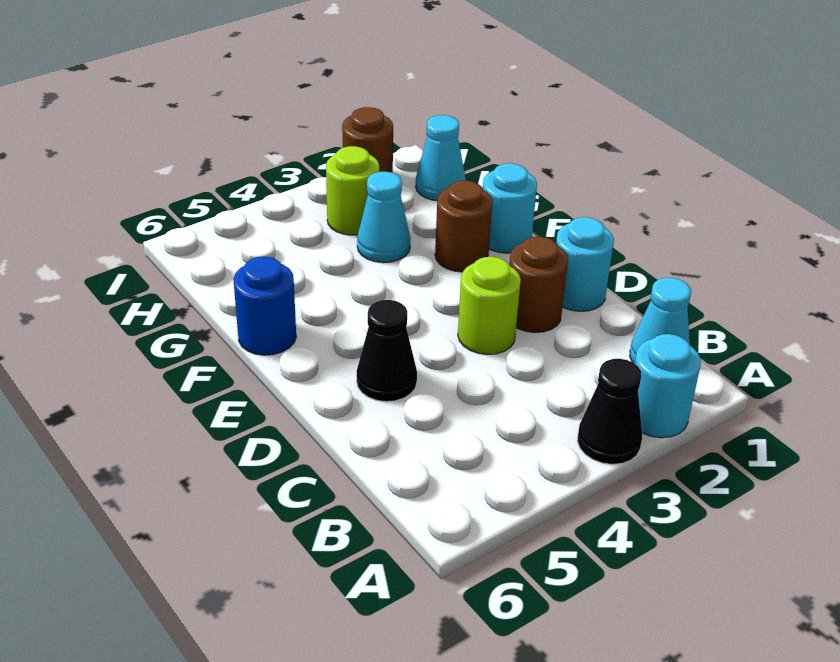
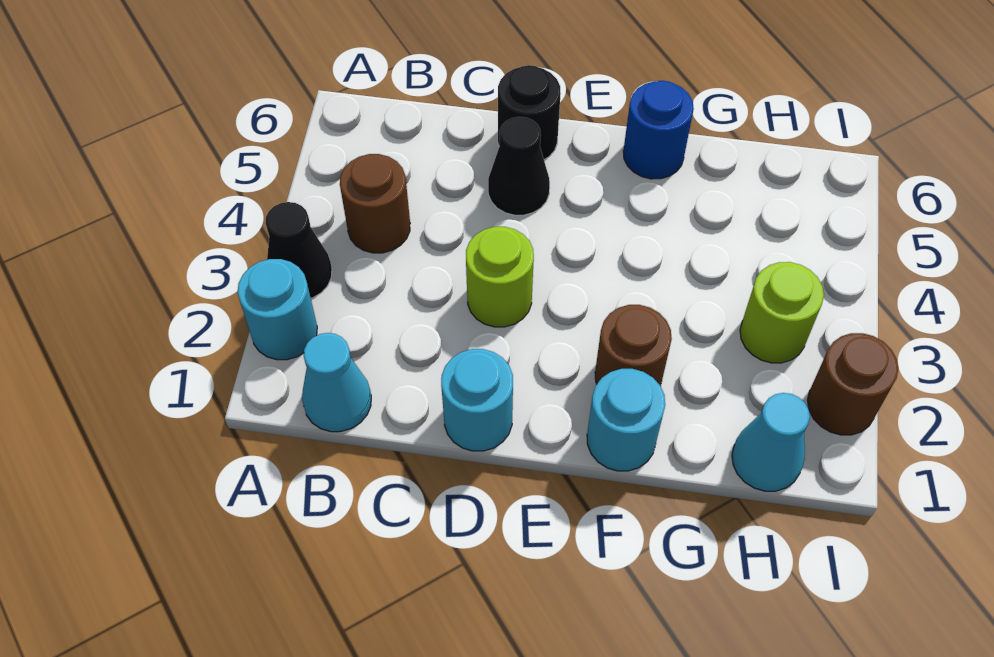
brown round brick D2 level 1 -> brown round brick B4 level 1
none -> black round brick D6 level 1
cyan cone G3 level 1 -> none

